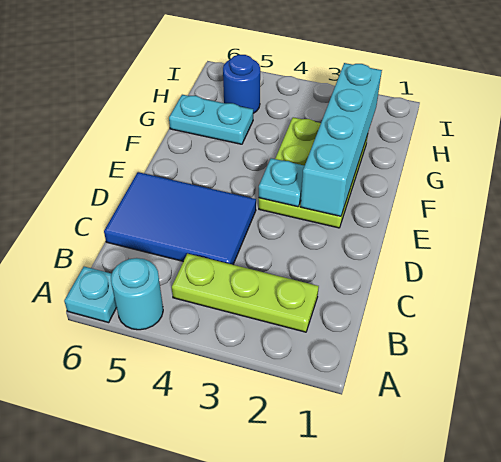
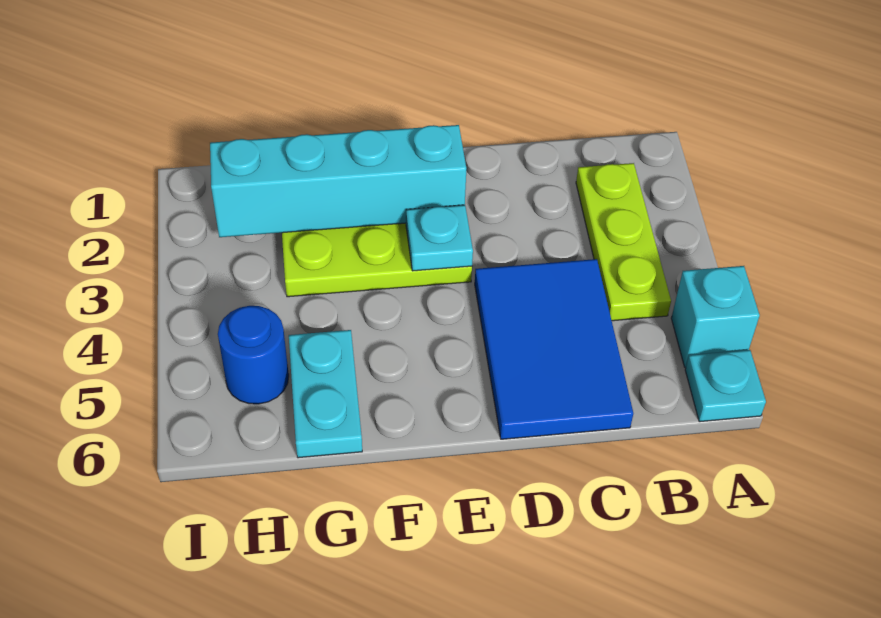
cyan round brick A5 level 1 -> cyan brick A5 level 1

